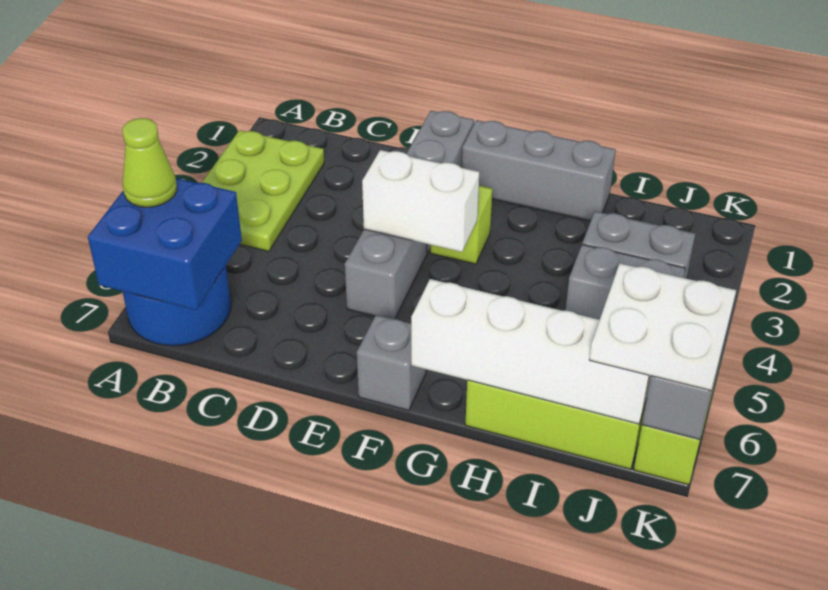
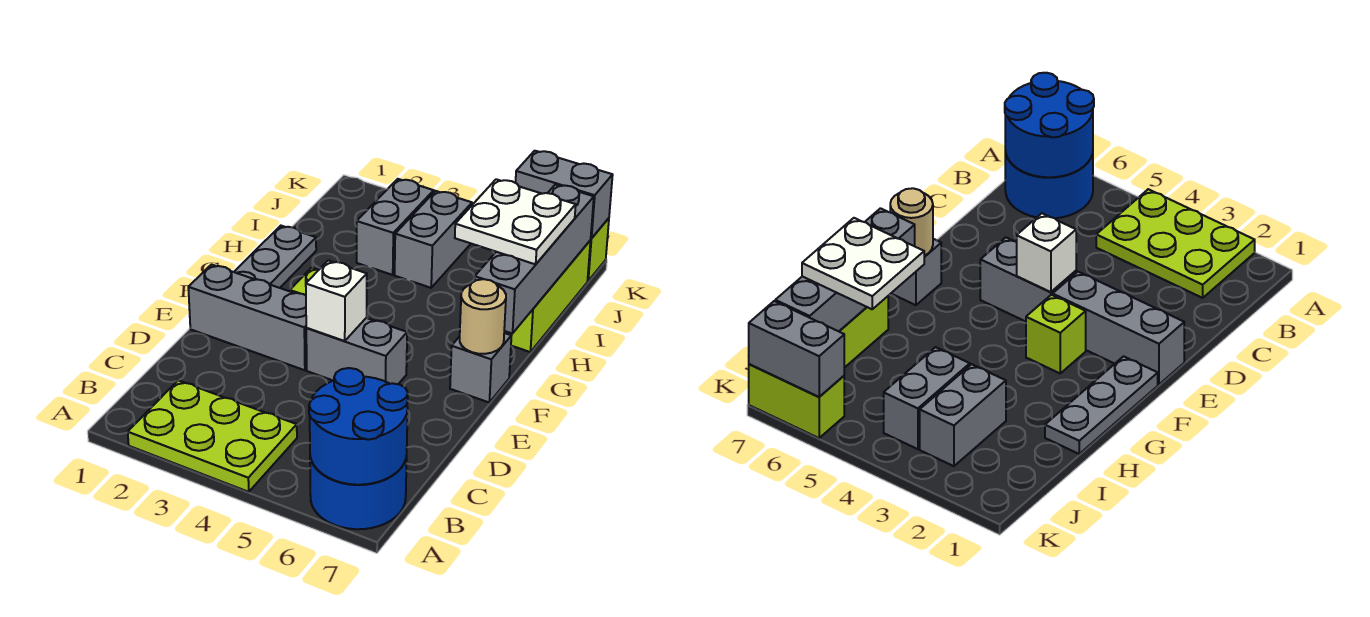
blue brick A6:B7 level 2 -> blue round brick A6:B7 level 2
lime cone A6 level 3 -> none
white brick E4:F4 level 2 -> white brick E4 level 2
grey brick F1:H1 level 1 -> grey plate F1:H1 level 1
none -> tan round brick F7 level 2
white brick G7:J7 level 2 -> grey brick G7:J7 level 2
white plate J6:K7 level 3 -> white plate H6:I7 level 3

